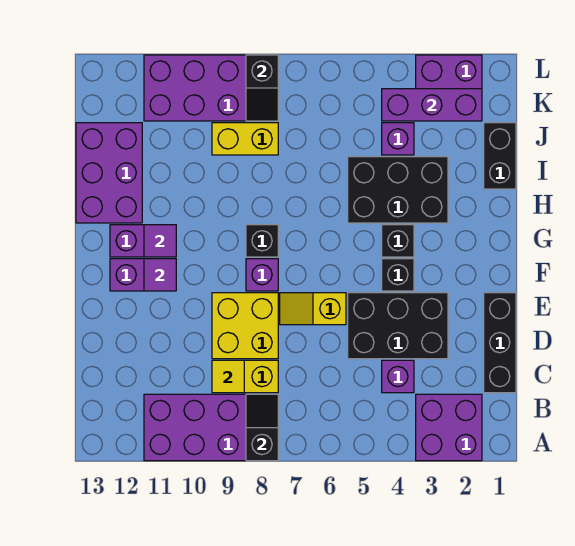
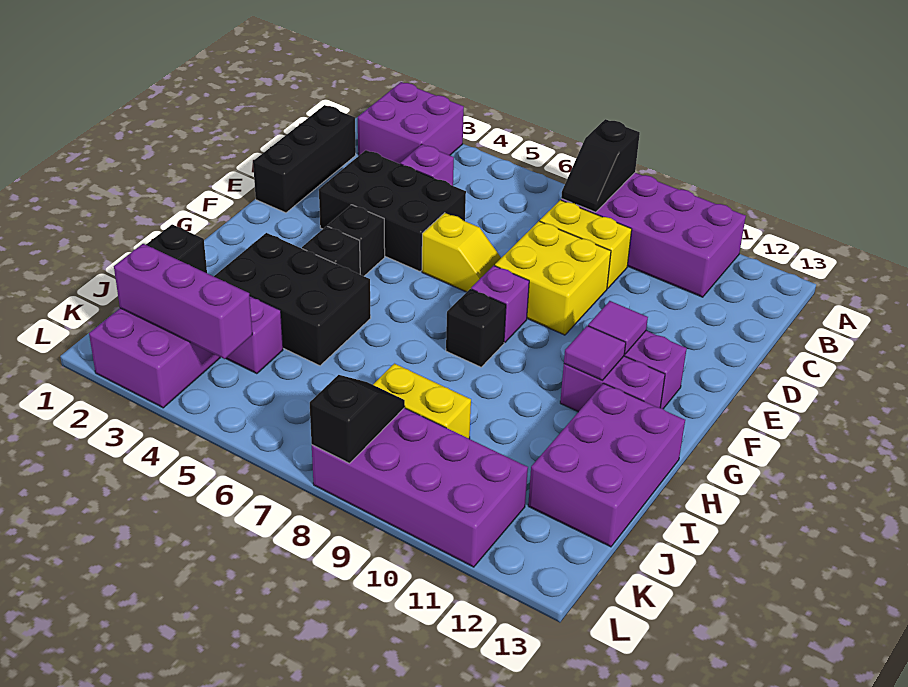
yellow tile C9 level 2 -> none

